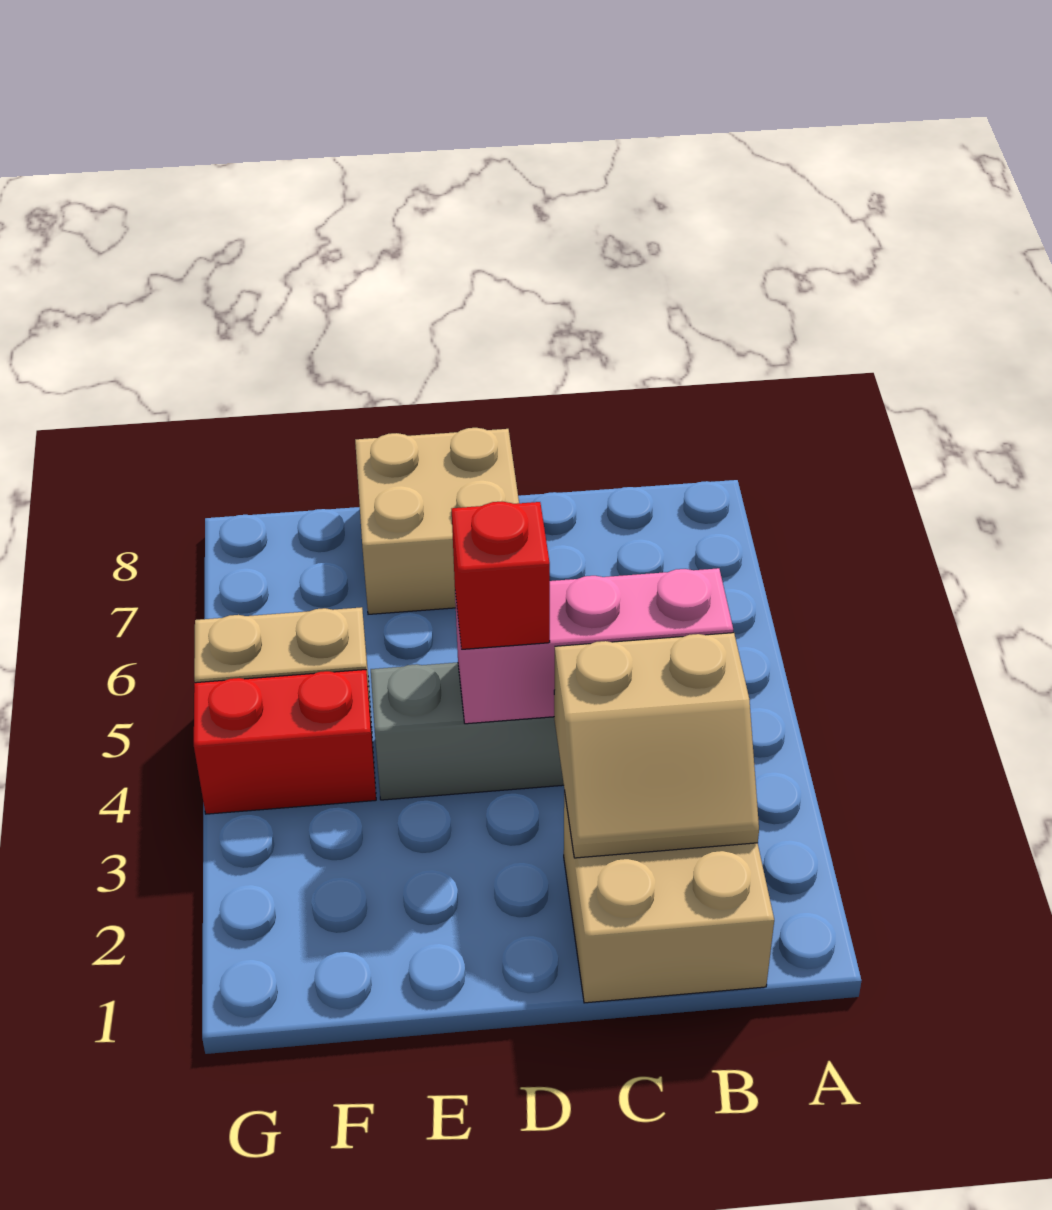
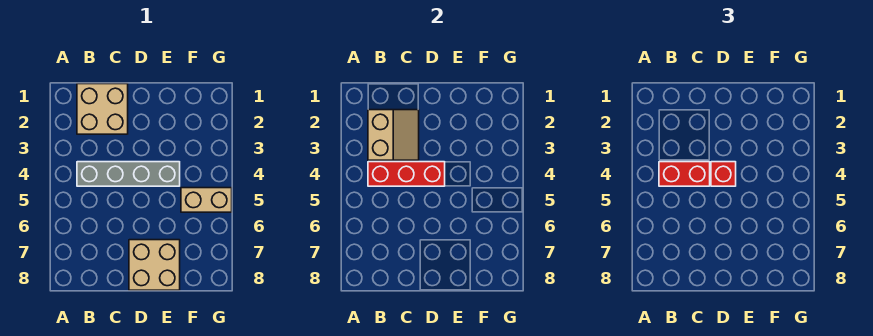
tan slope B2:C3 level 2 top 3 -> tan slope B2:C3 level 2 top B
pink brick B4:D4 level 2 -> red brick B4:D4 level 2
red brick F4:G4 level 1 -> red brick B4:C4 level 3

